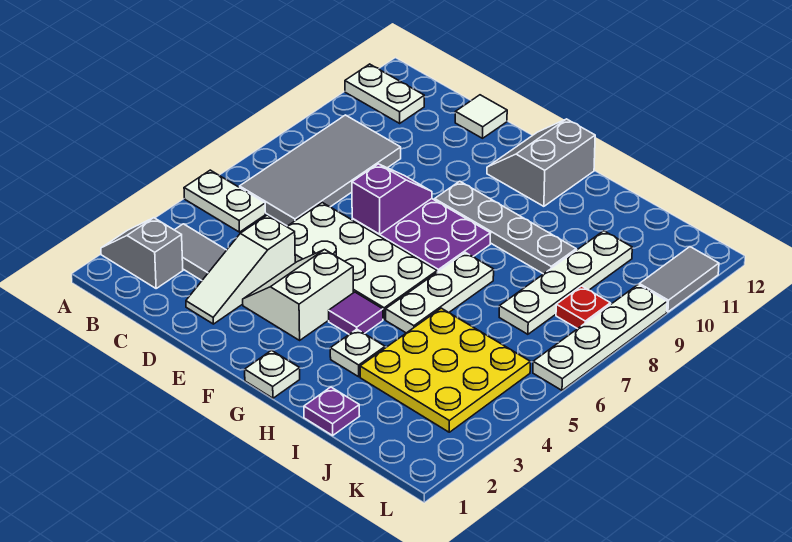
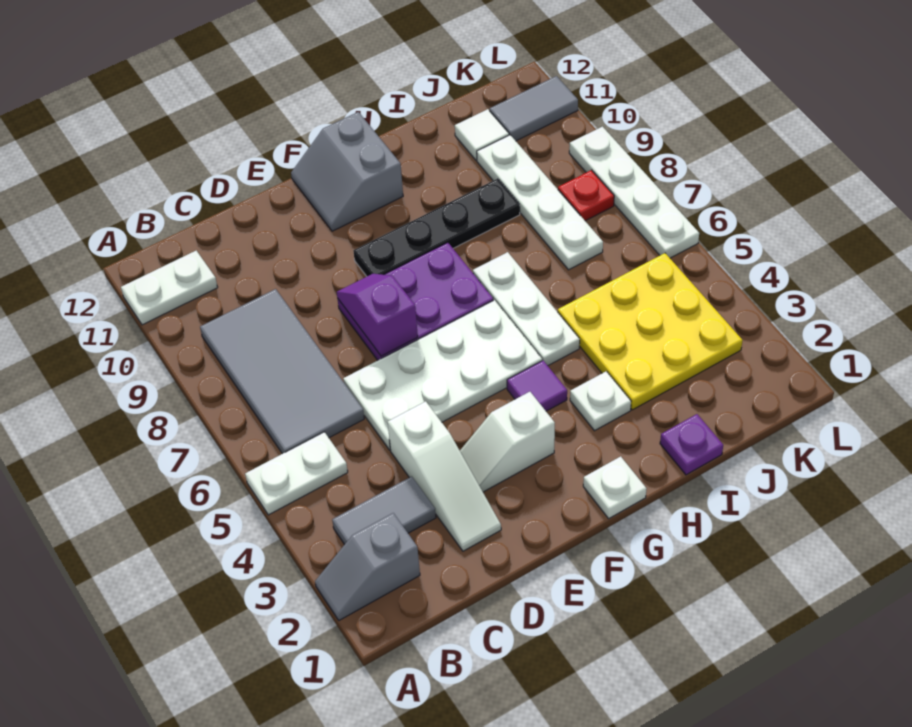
white tile D12 level 1 -> white tile J11 level 1
white slope E3:F4 level 1 top F -> white slope E3:F3 level 1 top F
grey plate F9:I9 level 1 -> black plate F9:I9 level 1
grey tile L10:L11 level 1 -> grey tile K11:L11 level 1

